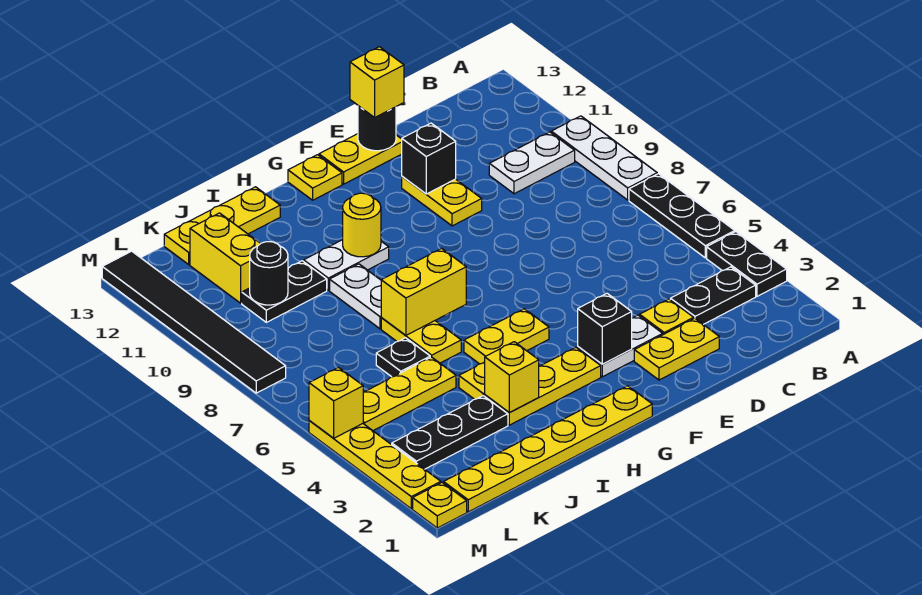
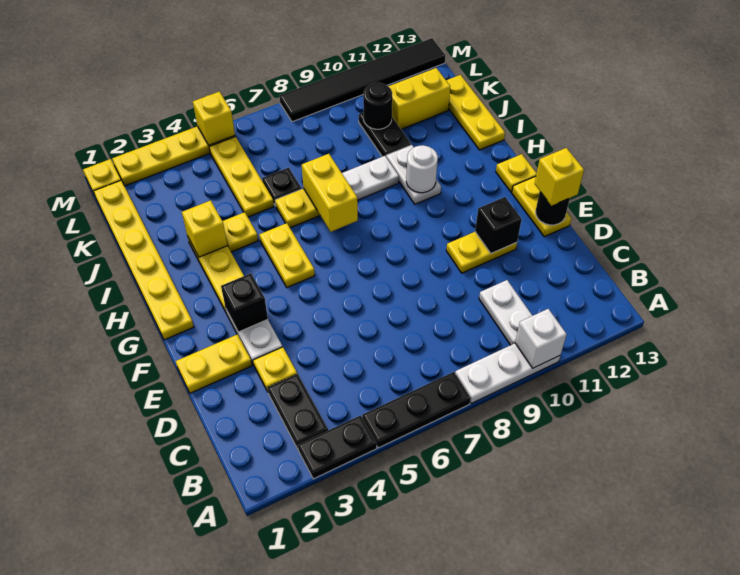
none -> white brick A10 level 2
yellow plate D2:E2 level 1 -> yellow plate E1:E2 level 1
yellow round brick H10 level 2 -> white round brick H10 level 2
black plate J3:L3 level 1 -> none

